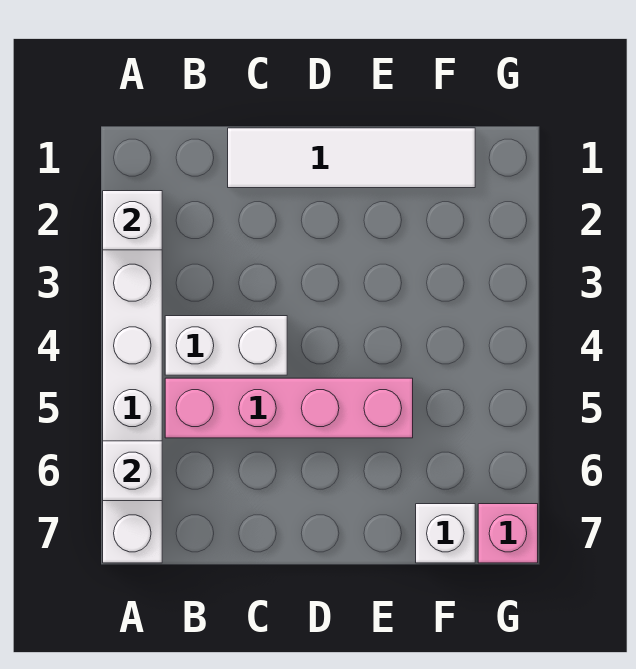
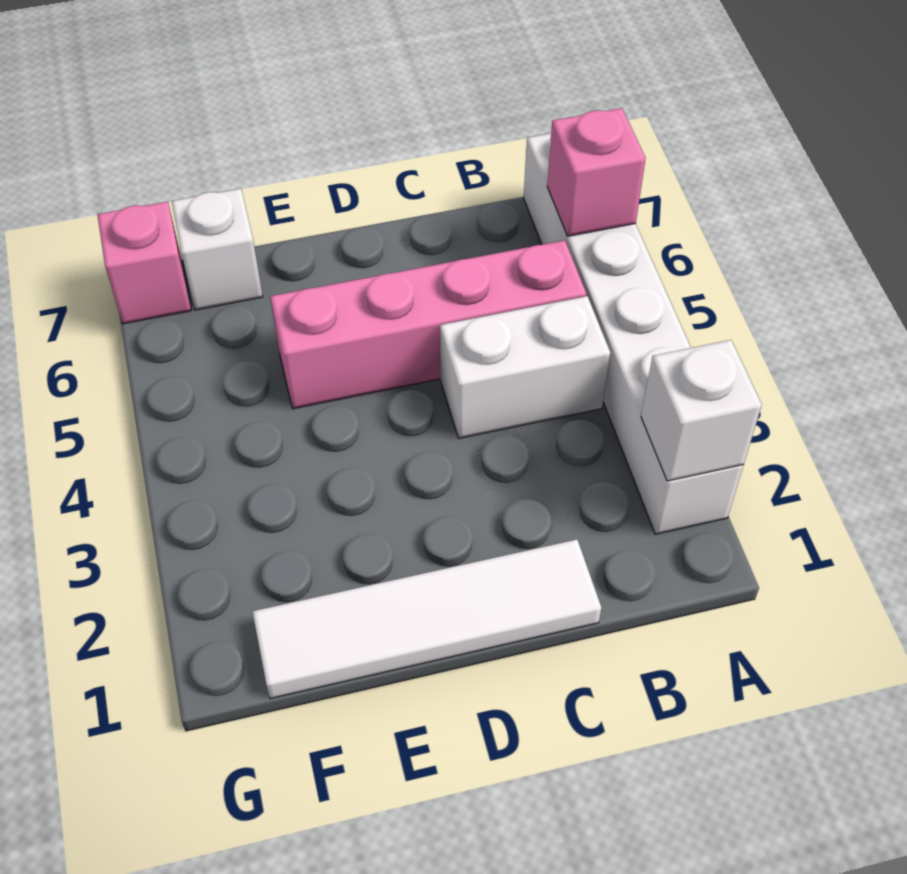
white brick A6 level 2 -> pink brick A6 level 2

